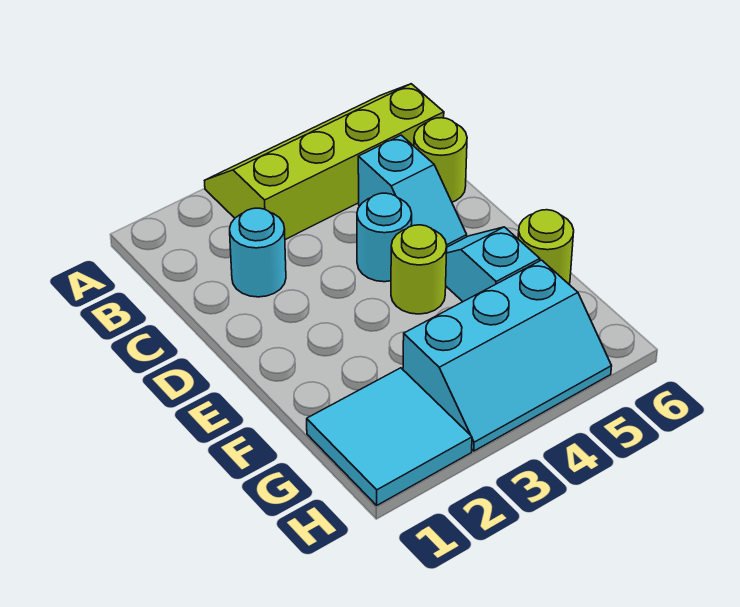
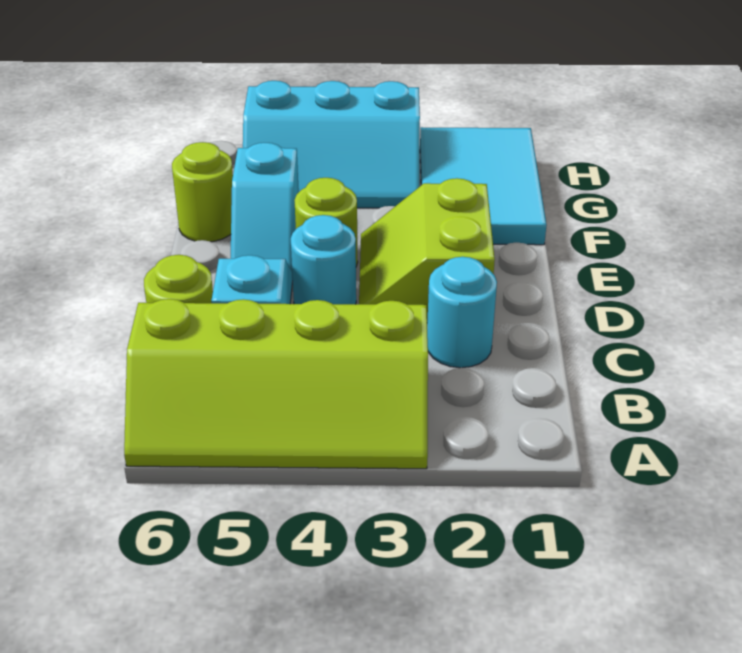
none -> lime slope D2:E3 level 1 top 2
cyan tile G1:H2 level 1 -> cyan tile F1:H2 level 1
cyan slope G3:H5 level 1 top G -> cyan slope G3:H5 level 1 top H

